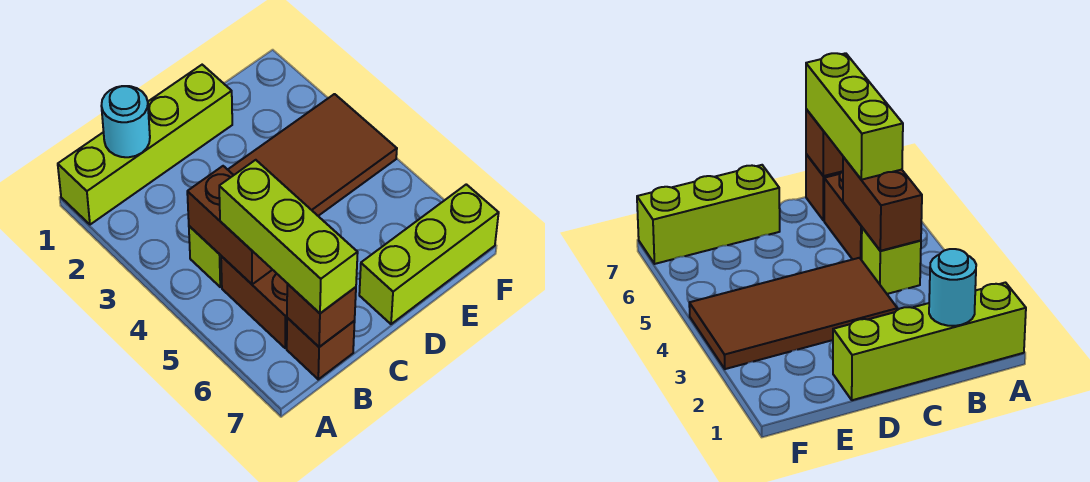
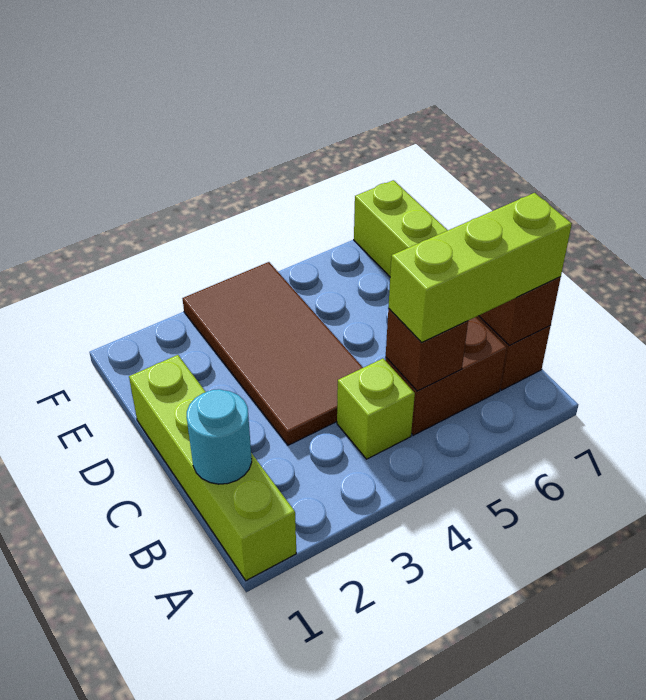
brown brick B4:B5 level 2 -> brown brick B5 level 2

